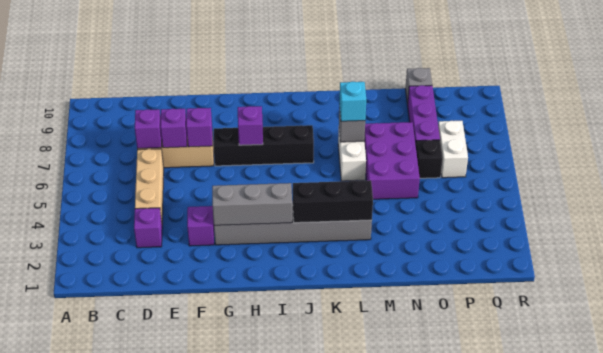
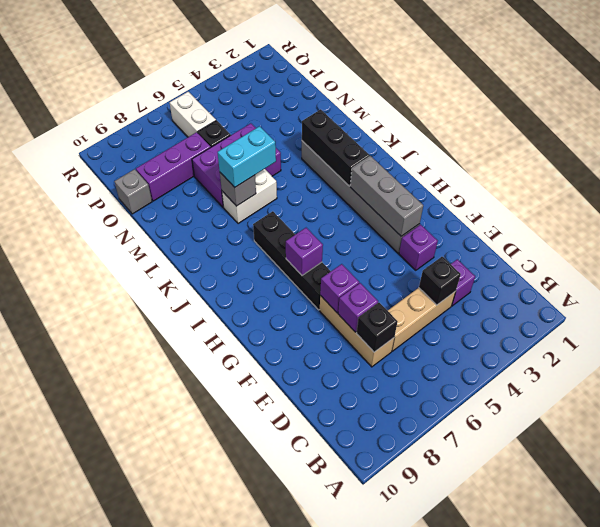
none -> black brick D4 level 2
purple brick D7 level 2 -> black brick D7 level 2
cyan brick L7 level 3 -> cyan brick L6:L7 level 3
white brick P6:P7 level 1 -> white brick P6:Q6 level 1

